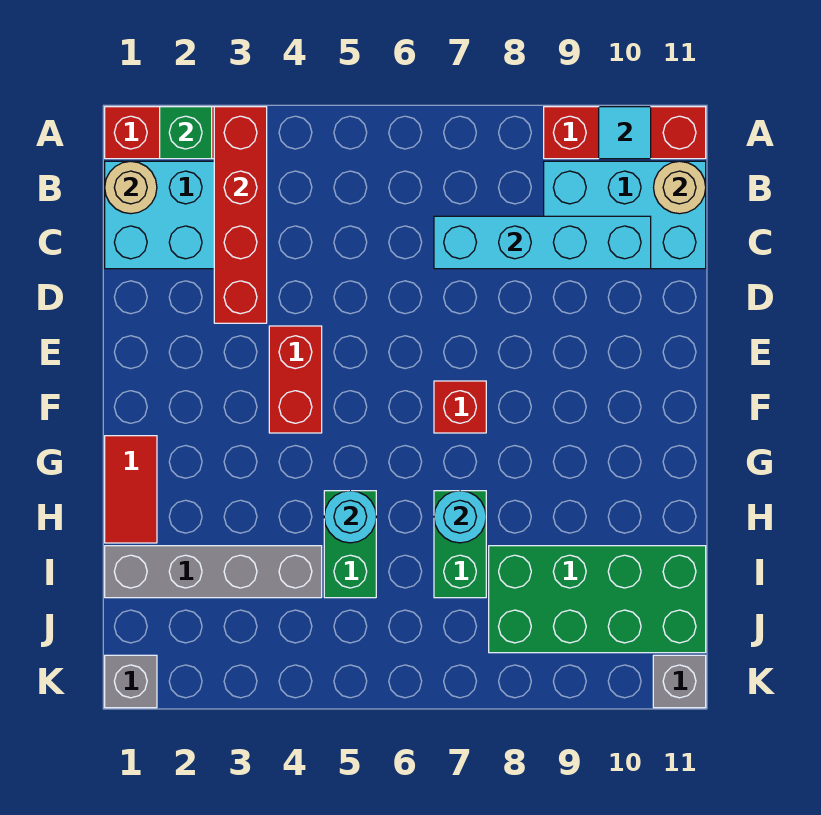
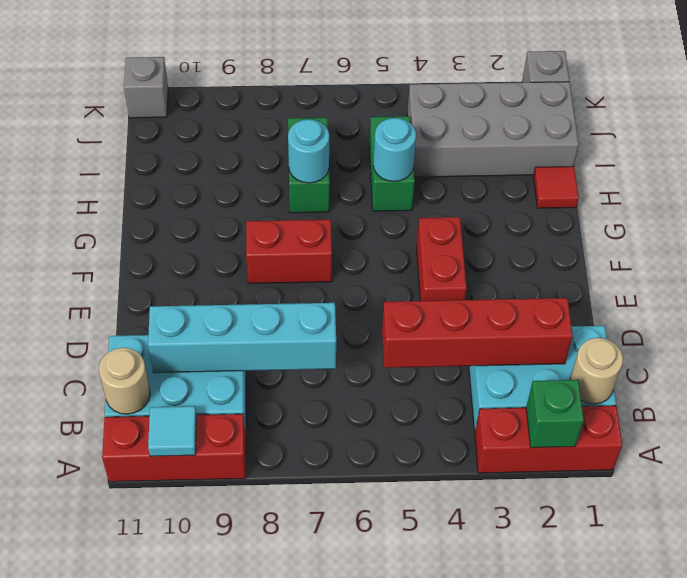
red brick A3:D3 level 2 -> red brick C2:C5 level 2
red brick F7 level 1 -> red brick F7:F8 level 1
red tile G1:H1 level 1 -> red tile H1 level 1
grey brick I1:I4 level 1 -> grey brick I1:J4 level 1
green brick I8:J11 level 1 -> none

